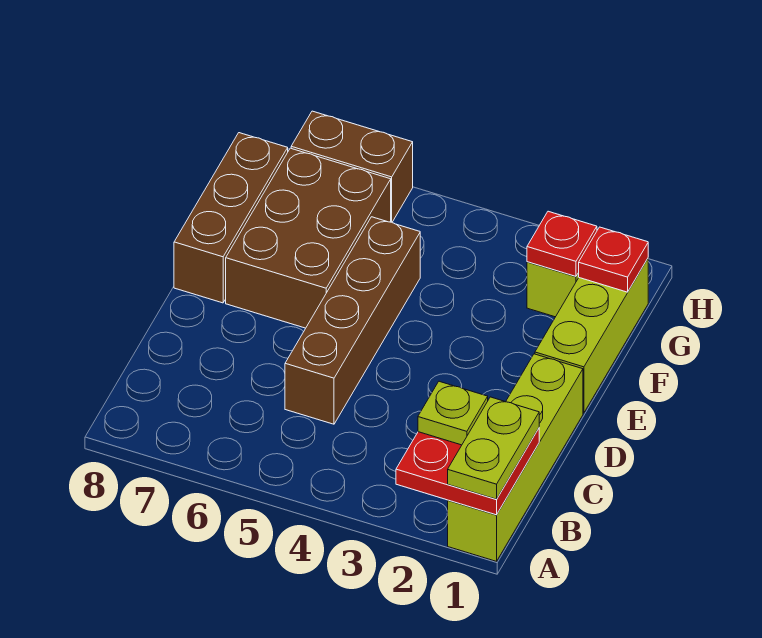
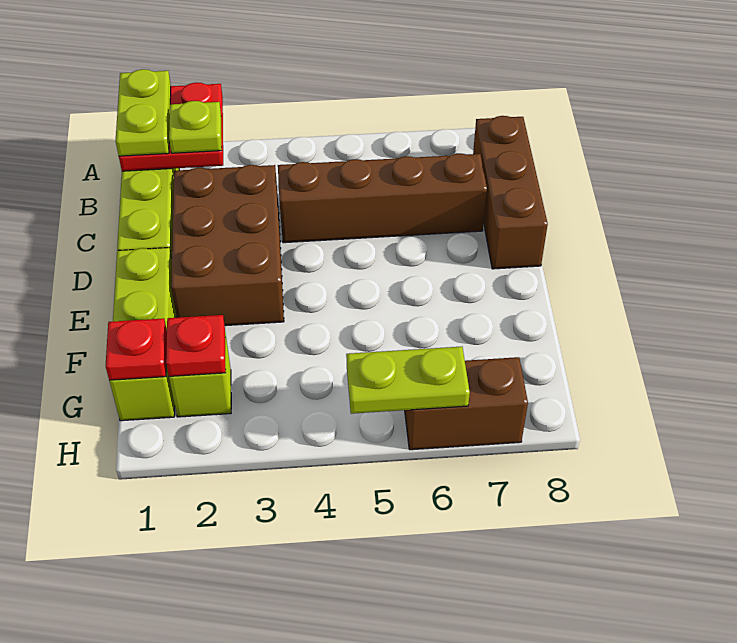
brown brick C5:F5 level 1 -> brown brick C4:C7 level 1
brown brick E6:G7 level 1 -> brown brick C2:E3 level 1
brown brick E8:G8 level 1 -> brown brick B8:D8 level 1
none -> lime plate H5:H6 level 2

